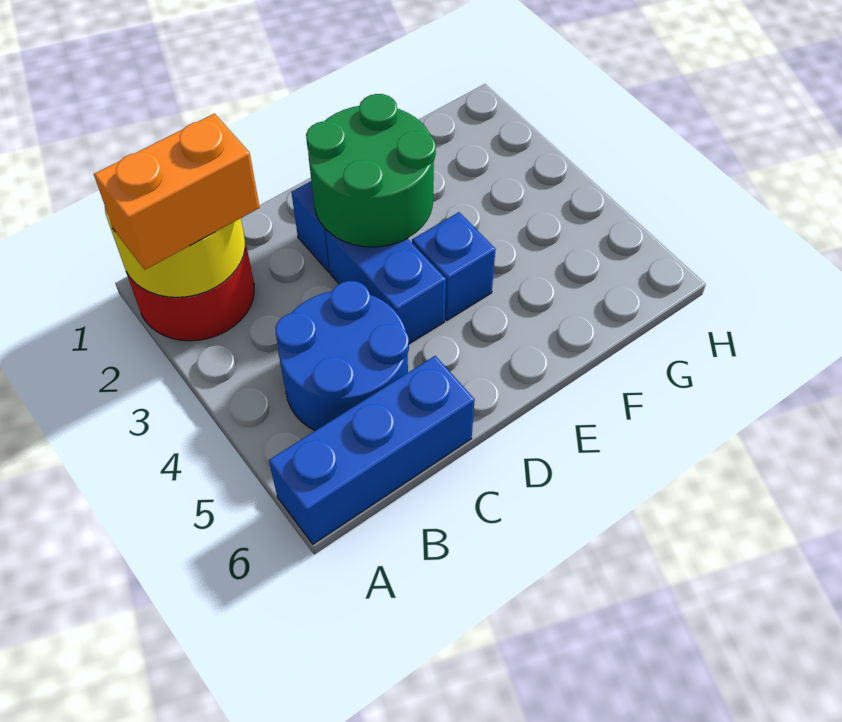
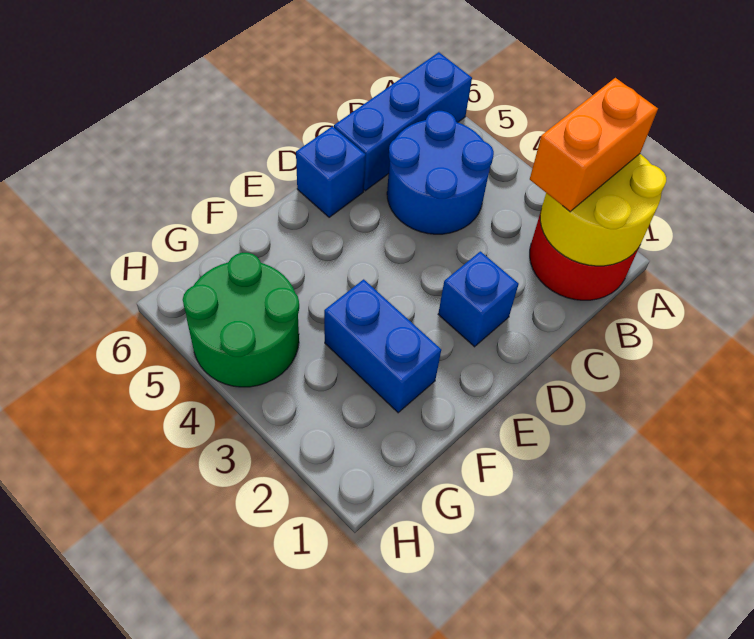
green round brick D2:E3 level 2 -> green round brick G4:H5 level 1
blue brick D3:D4 level 1 -> blue brick F2:F3 level 1
blue brick E4 level 1 -> blue brick D6 level 1

